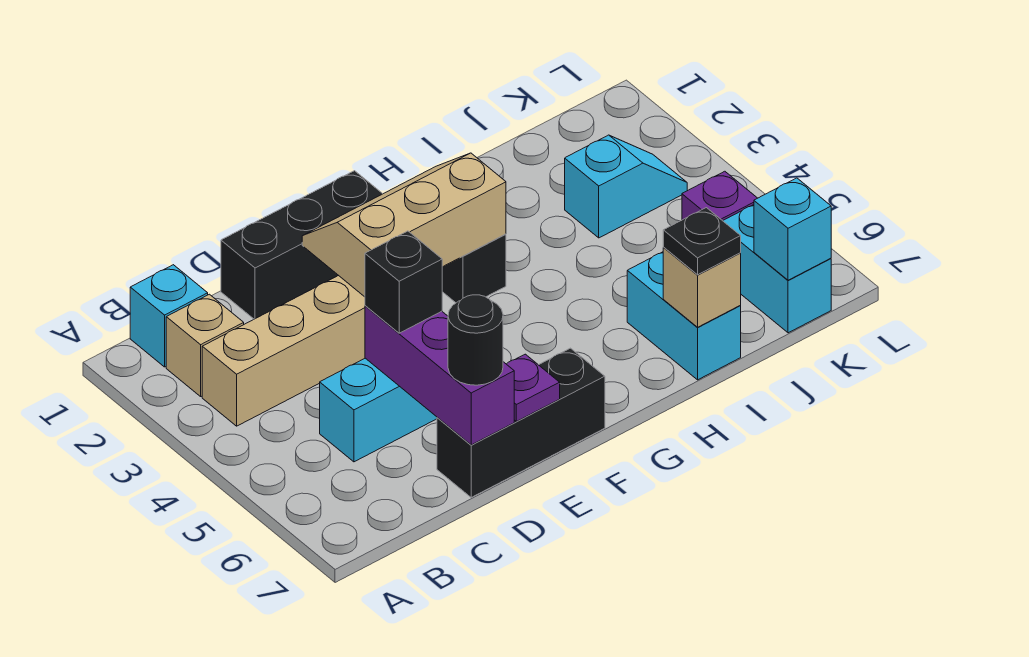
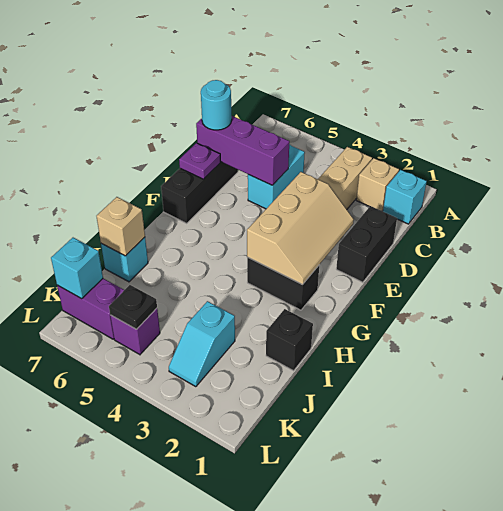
black brick D1:F1 level 1 -> black brick D1:E1 level 1
black brick D5 level 3 -> black brick I1 level 1
black round brick D7 level 3 -> cyan round brick D7 level 3
cyan brick I6:I7 level 1 -> cyan brick I7 level 1
black plate I7 level 3 -> black plate K5 level 2
cyan brick K6:K7 level 1 -> purple brick K6:K7 level 1

